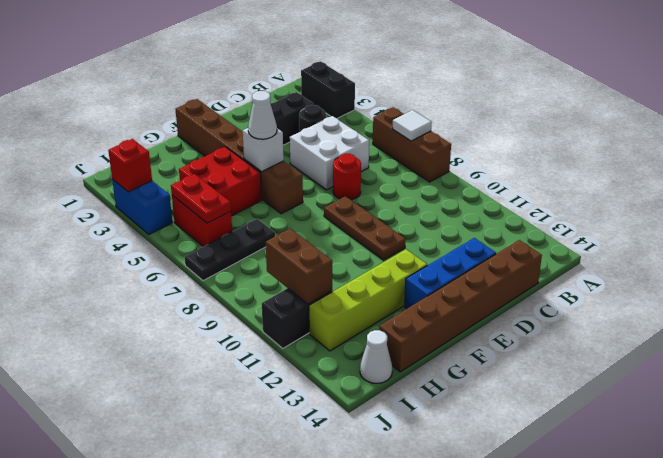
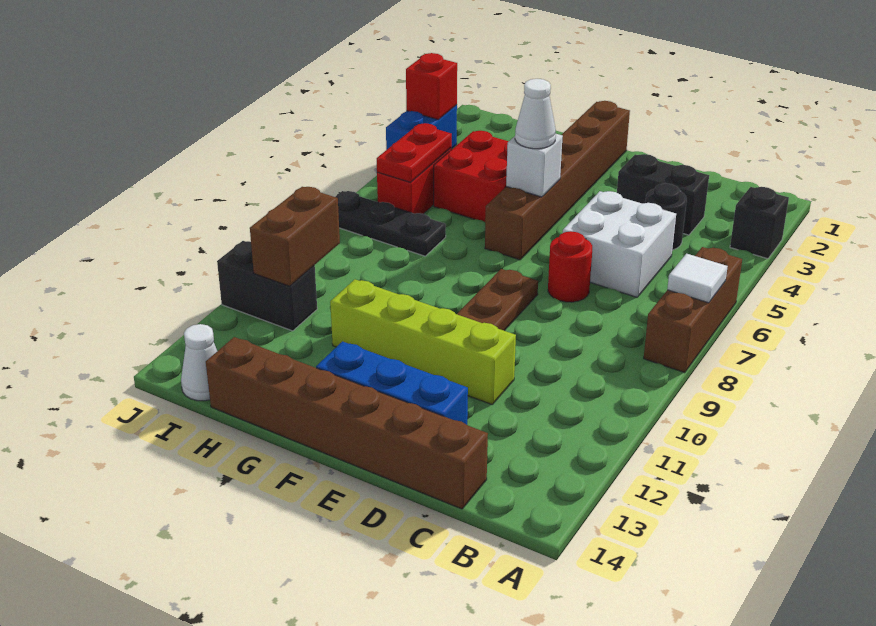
black brick A2:A3 level 1 -> black brick A3 level 1
lime brick F12:I12 level 1 -> lime brick D11:G11 level 1

